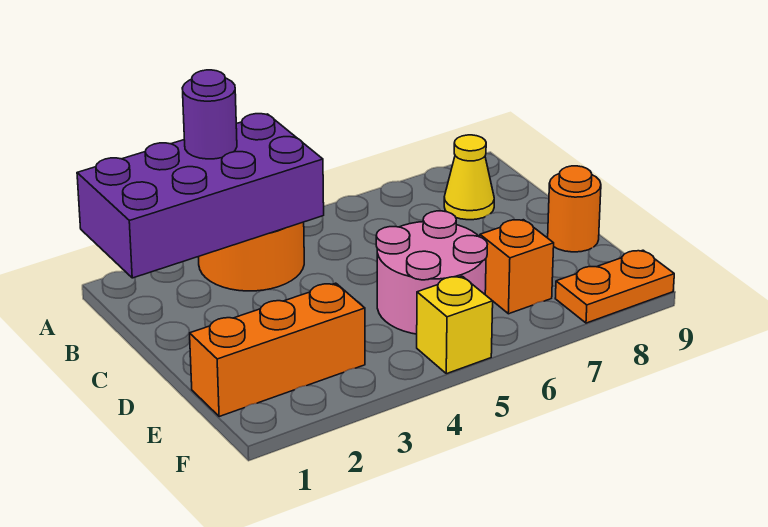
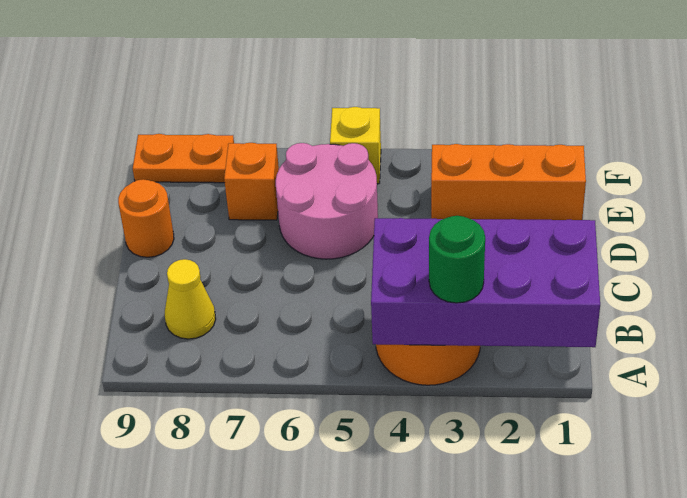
purple round brick A3 level 3 -> green round brick A3 level 3

